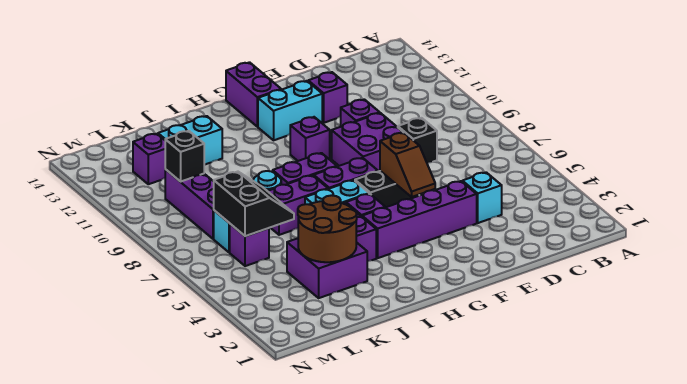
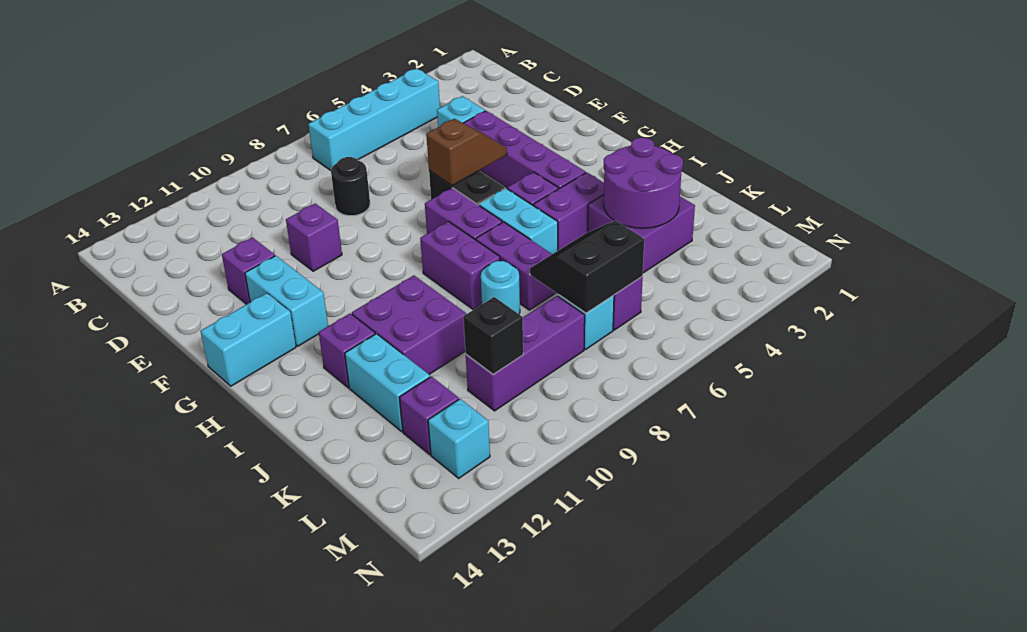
none -> cyan brick B4:B7 level 1
black brick D8 level 1 -> black round brick D8 level 1
purple brick E8:F9 level 1 -> purple brick I10:J11 level 1
purple brick G10 level 1 -> purple brick I12 level 1
purple brick G13:G14 level 1 -> cyan brick G13:G14 level 1
brown round brick J3:K4 level 2 -> purple round brick J3:K4 level 2
none -> cyan brick M12 level 1

